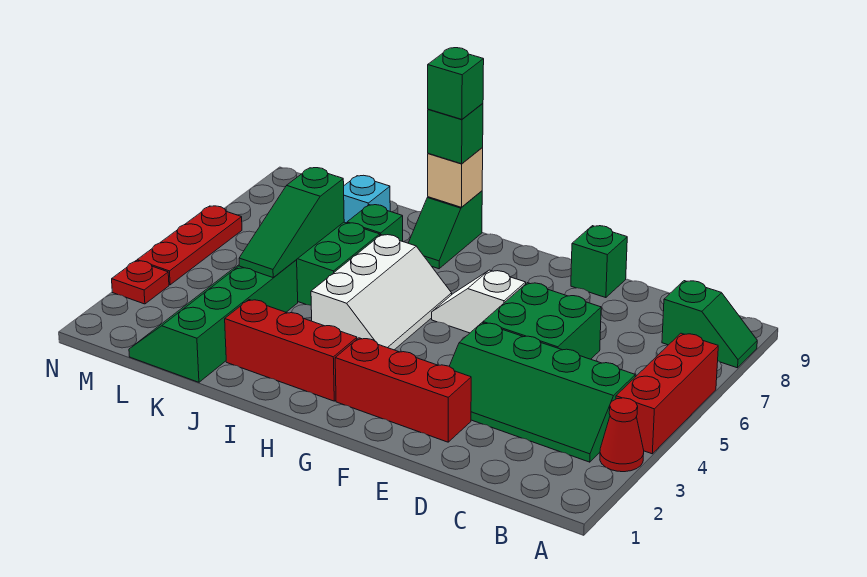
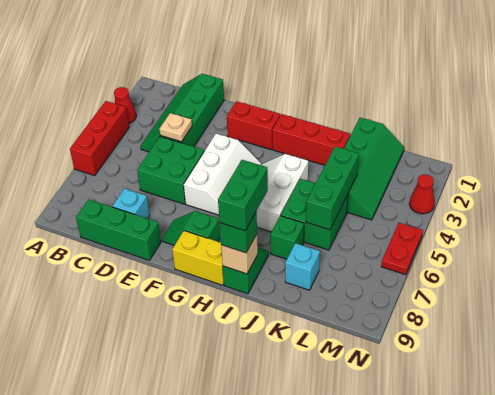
green slope A8:B8 level 1 top B -> green slope F8:G8 level 1 top G
green slope B3:E4 level 1 top 4 -> green slope C1:D4 level 1 top D
none -> tan plate D4 level 2
none -> cyan brick D8 level 1
red brick E2:G2 level 1 -> red brick F2:G2 level 1
green brick E9 level 1 -> green brick C9:E9 level 1
white slope F6:G6 level 1 top F -> white slope F4:G6 level 1 top F
none -> yellow brick G9:H9 level 1
green brick I9 level 4 -> green brick I8:I9 level 4
green slope K4:K6 level 2 top 6 -> green brick K4:K6 level 2
red plate N3 level 1 -> red cone N3 level 1
red plate N4:N6 level 1 -> red plate N5:N6 level 1

